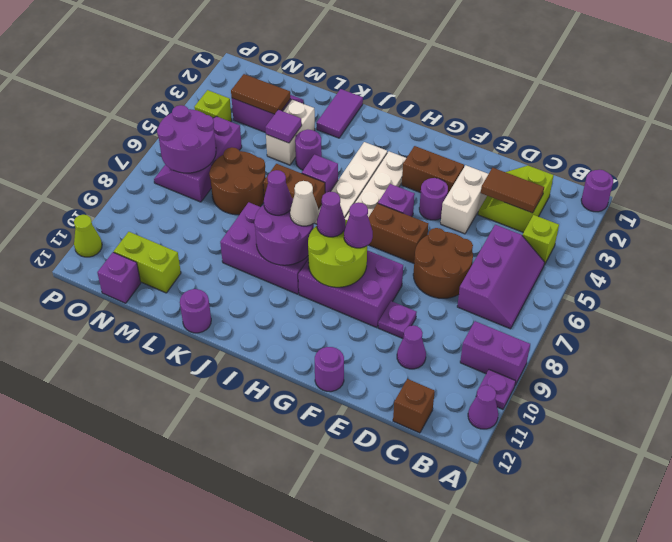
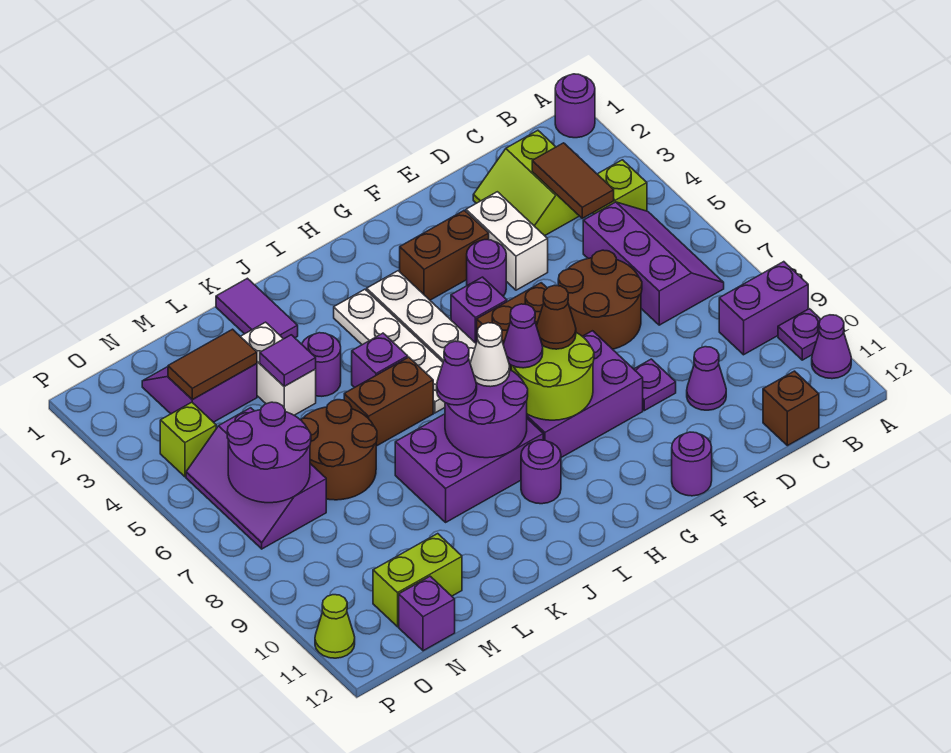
brown tile C3:D3 level 2 -> brown tile C3:C4 level 2
purple cone G8 level 3 -> brown cone G8 level 3
purple round brick K12 level 1 -> purple round brick I10 level 1

